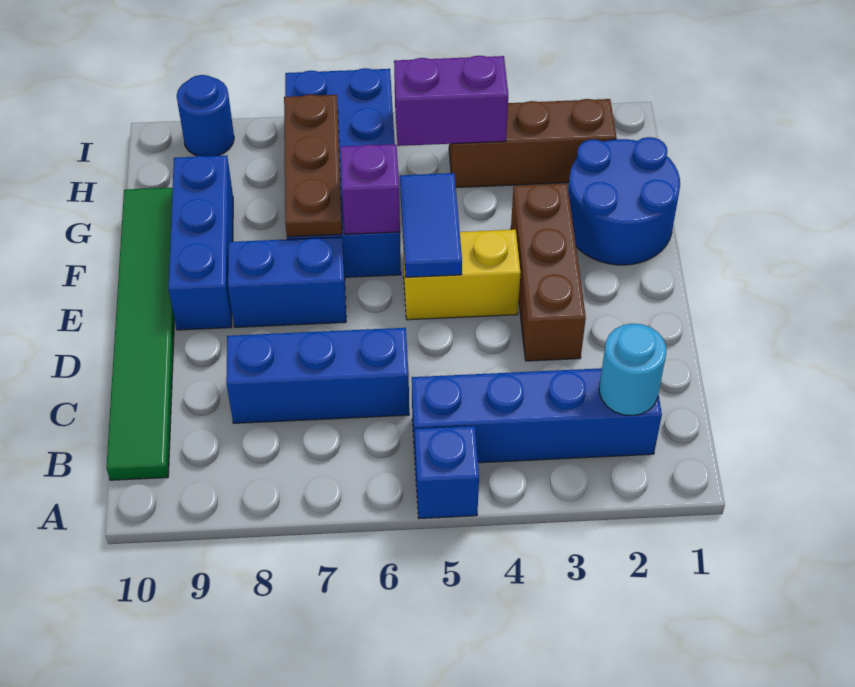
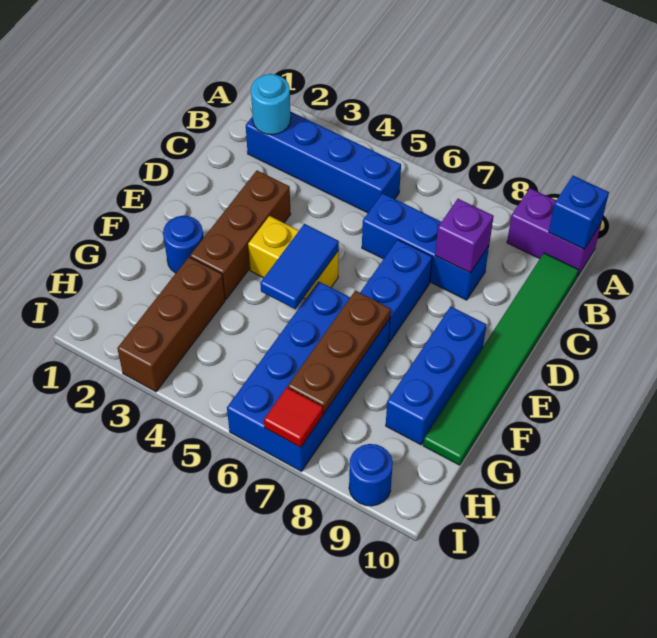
blue brick A5 level 1 -> blue brick A10 level 2
blue brick E7:E8 level 1 -> blue brick D7:E7 level 1
blue round brick F1:G2 level 1 -> blue round brick F2 level 1
purple brick F6 level 2 -> purple brick C8 level 2
brown brick H2:H4 level 1 -> brown brick G3:I3 level 1
purple brick H4:H5 level 2 -> purple brick A9:A10 level 1
none -> red tile I7 level 2

